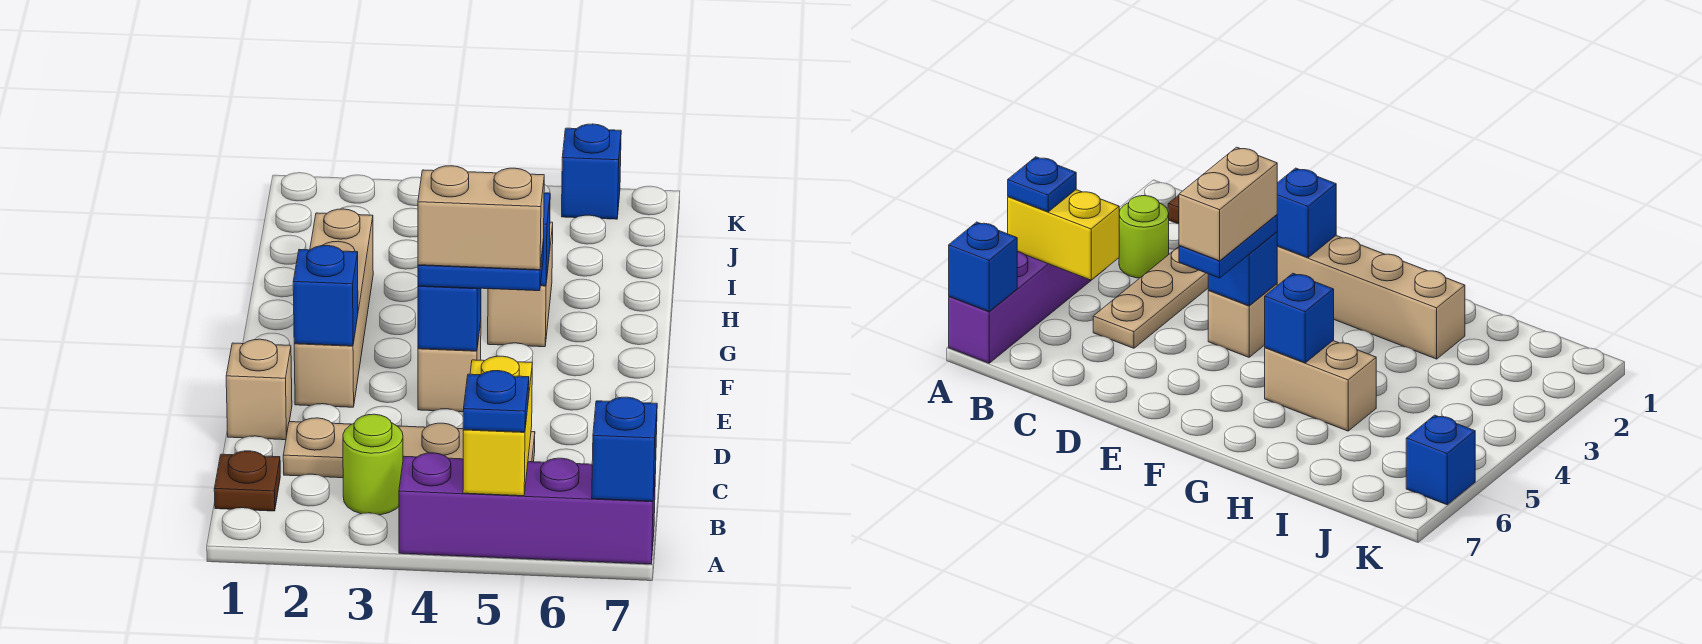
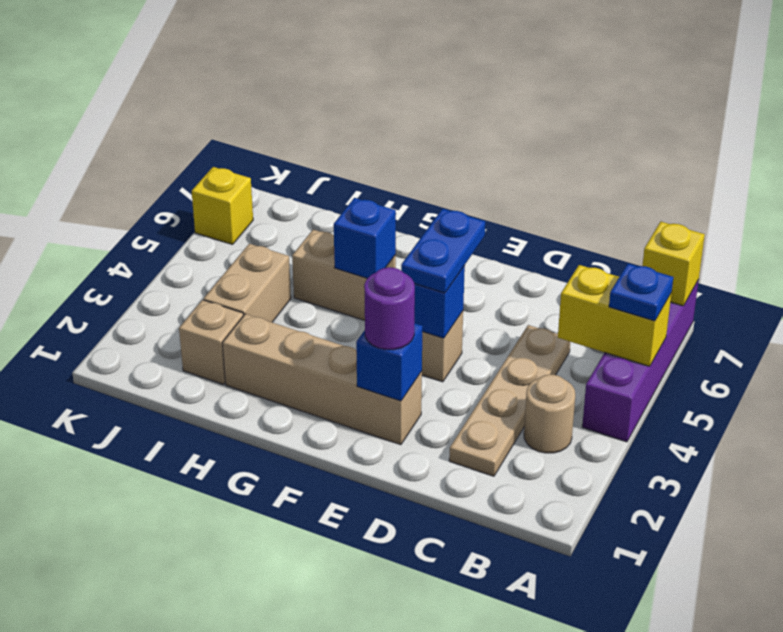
blue brick A7 level 2 -> yellow brick A7 level 2
brown plate B1 level 1 -> none
lime round brick B3 level 1 -> tan round brick B3 level 1
tan brick D1 level 1 -> tan brick I2 level 1
none -> purple round brick E2 level 3
tan brick E4:E5 level 4 -> tan brick I3:I4 level 1
blue brick K6 level 1 -> yellow brick K6 level 1

